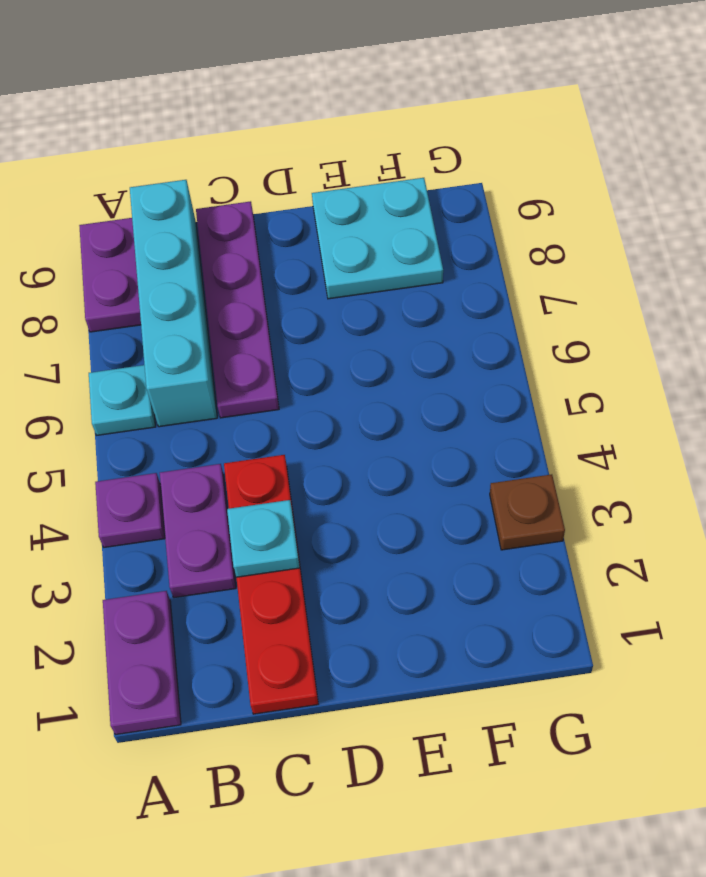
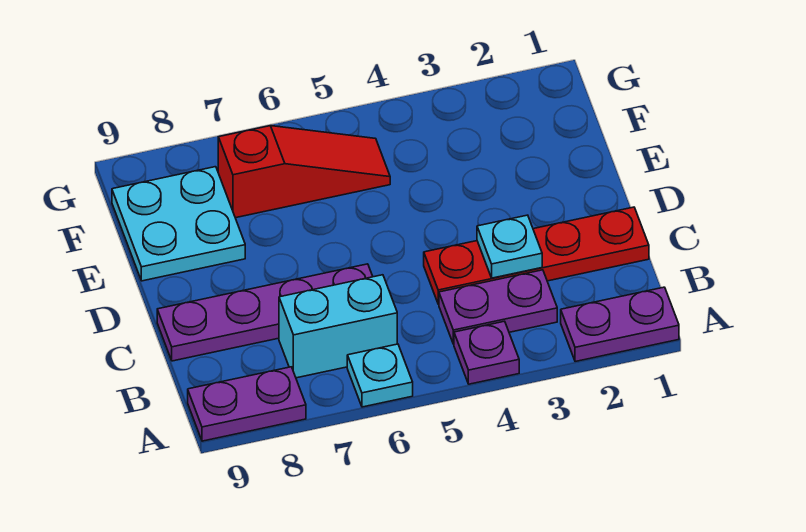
cyan brick B6:B9 level 1 -> cyan brick B6:B7 level 1
none -> red slope F5:F7 level 1 top 7
brown plate G3 level 1 -> none

